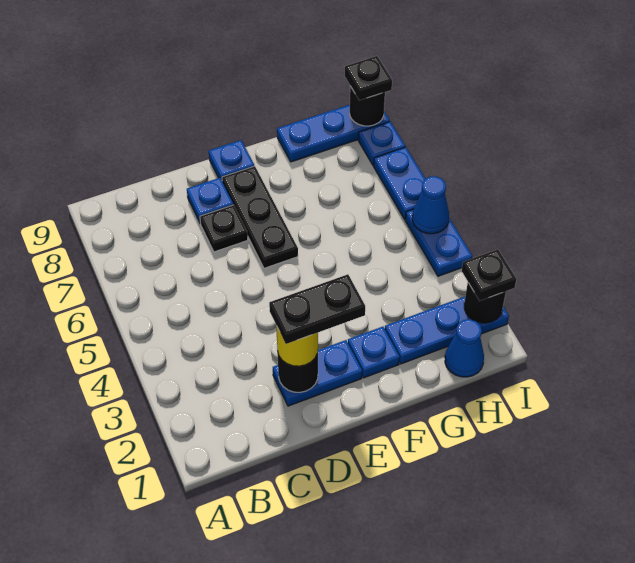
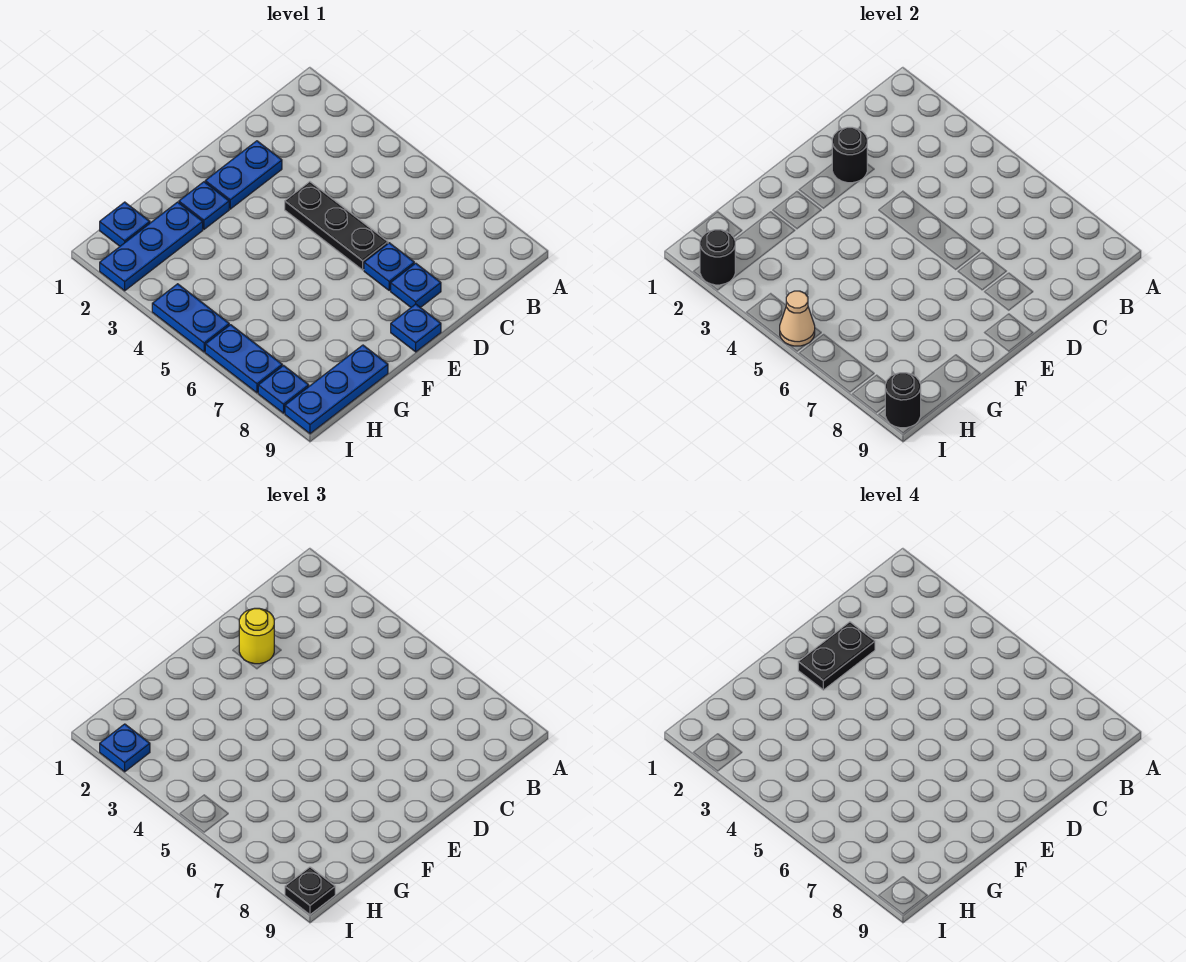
black plate D7 level 1 -> blue plate D7 level 1
black plate E6:E8 level 1 -> black plate D4:D6 level 1
blue cone H1 level 1 -> blue plate H1 level 1
black plate I2 level 3 -> blue plate I2 level 3
blue cone I5 level 2 -> tan cone I5 level 2

